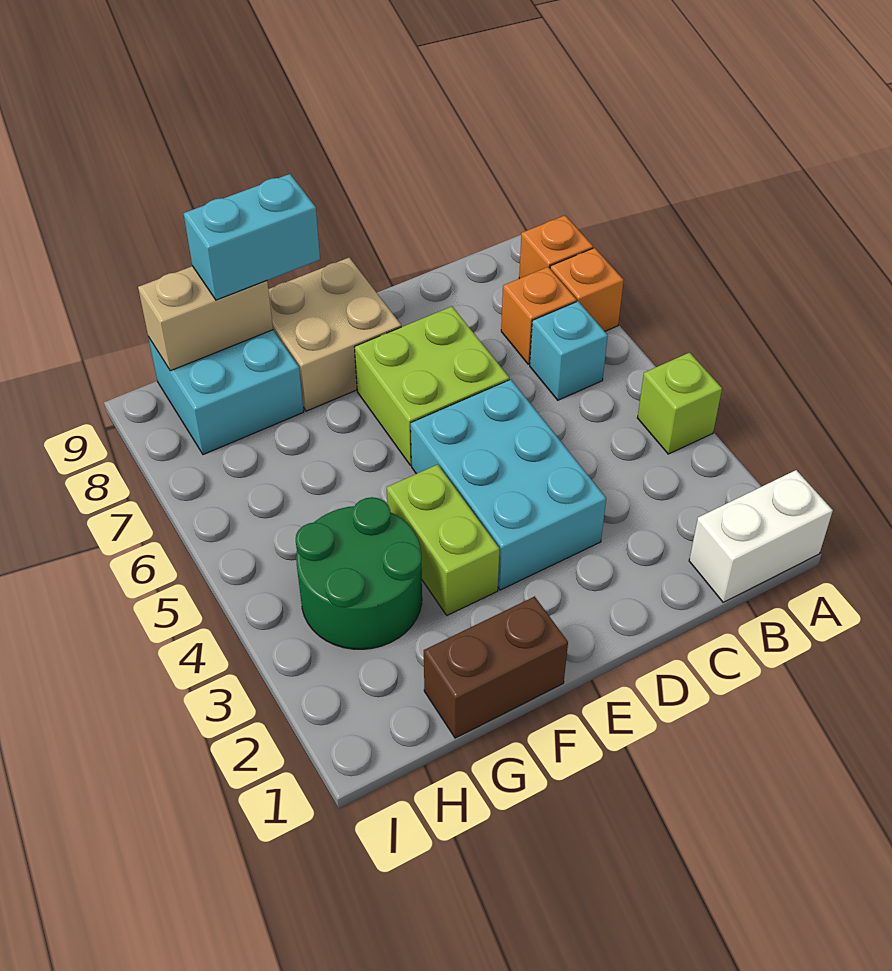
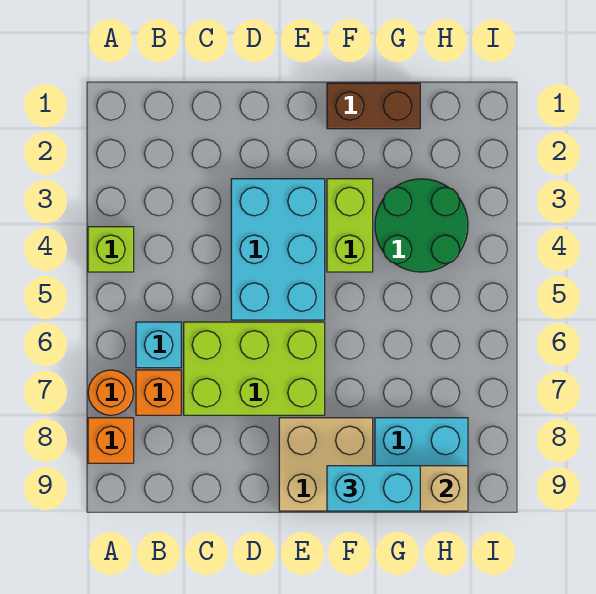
white brick A1:B1 level 1 -> none
orange brick A7 level 1 -> orange round brick A7 level 1
lime brick D6:E7 level 1 -> lime brick C6:E7 level 1

